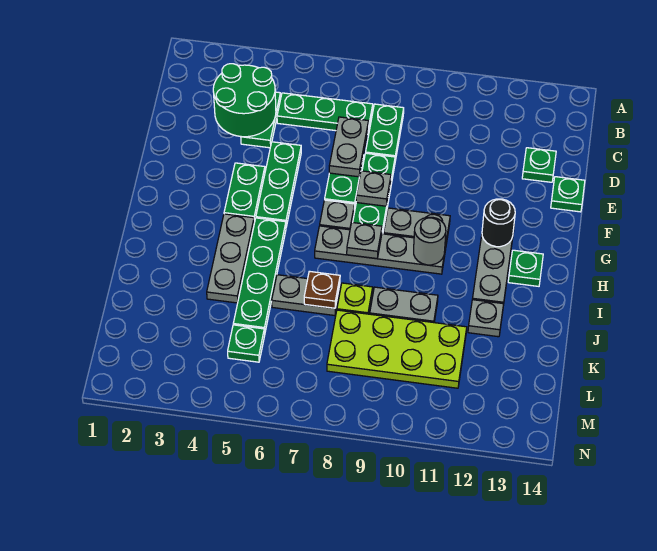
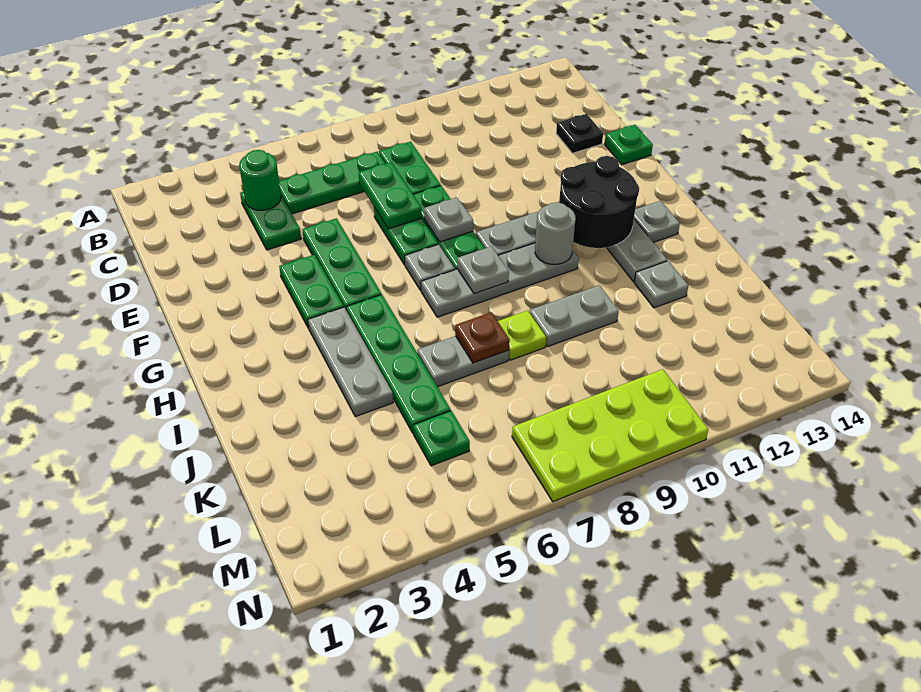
green round brick C3:D4 level 2 -> green round brick C4 level 2
grey plate D7:E7 level 2 -> green plate D7:E7 level 2
green plate D13 level 1 -> black plate D13 level 1
black round brick G12 level 2 -> black round brick G11:H12 level 2
green plate H13 level 1 -> grey plate H13 level 1
lime plate K8:L11 level 1 -> lime plate M7:N10 level 1

